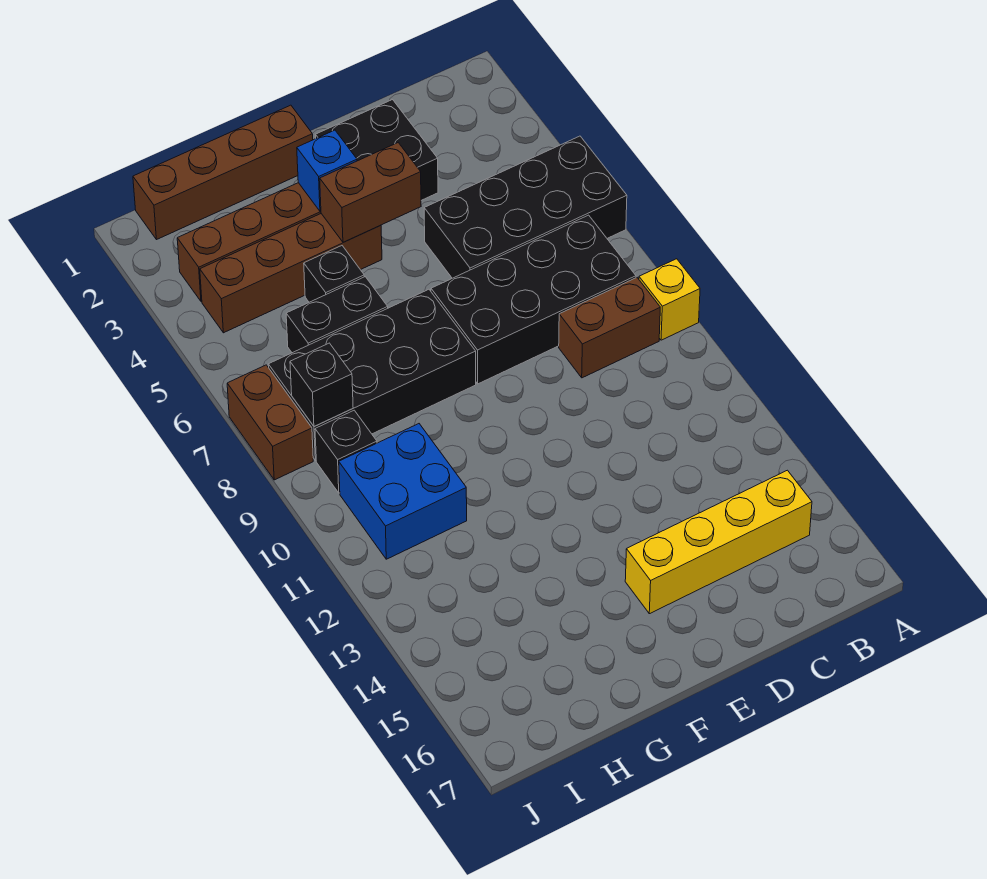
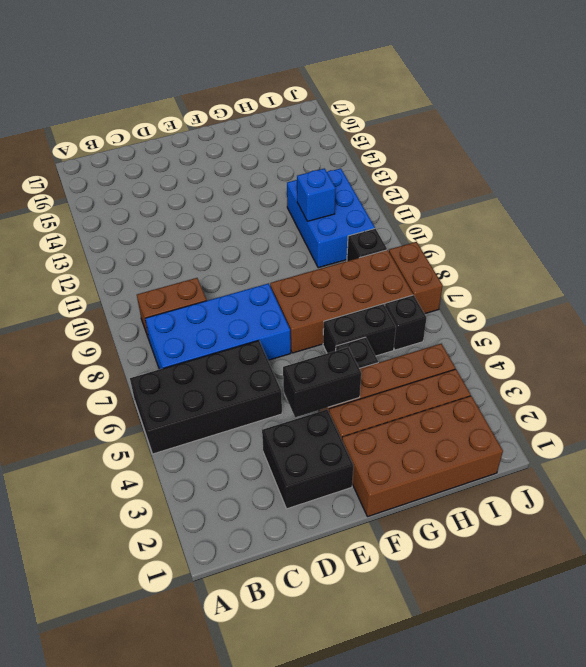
yellow brick A9 level 1 -> none
black brick B7:E8 level 1 -> blue brick B7:E8 level 1
yellow brick B15:E15 level 1 -> none
brown brick E4:F4 level 2 -> black brick E4:F4 level 2
brown brick F1:I1 level 1 -> brown brick F1:I2 level 1
blue brick F3 level 2 -> blue brick H11 level 2
black brick F7:I8 level 1 -> brown brick F7:I8 level 1
blue brick H10:I11 level 1 -> blue brick H10:I12 level 1
black brick I8 level 2 -> black brick I6 level 1

